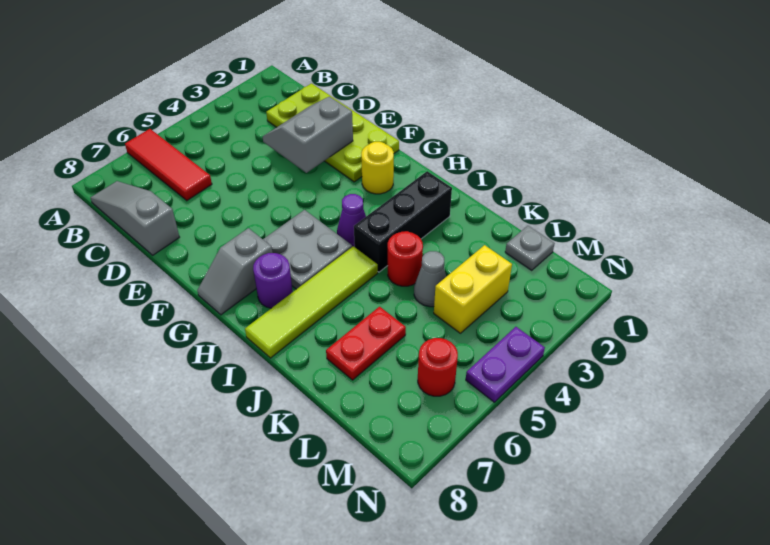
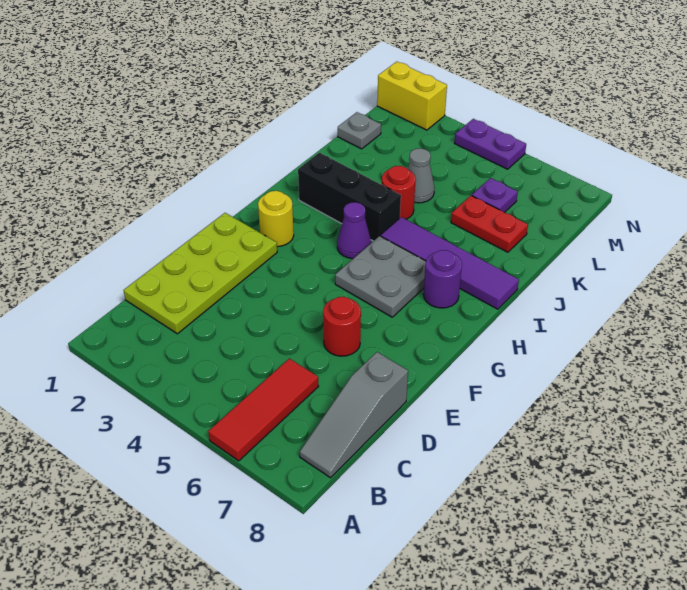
grey slope D2:E3 level 2 top E -> none
grey slope G7:G8 level 1 top 7 -> none
lime tile I5:I8 level 1 -> purple tile I5:I8 level 1
yellow brick L3:L4 level 1 -> yellow brick N1:N2 level 1
none -> purple plate L6 level 1
red round brick M6 level 1 -> red round brick E6 level 1

